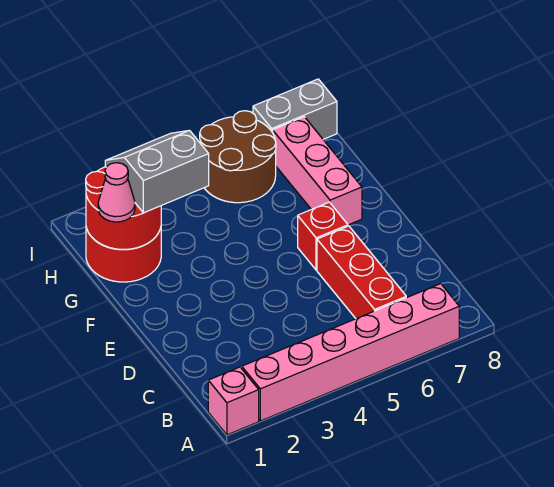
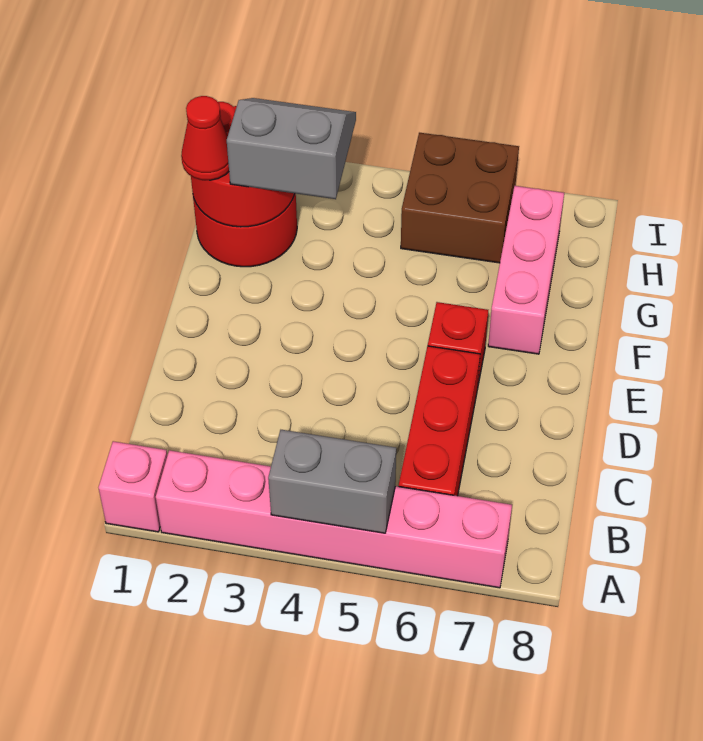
pink cone G1 level 3 -> red cone G1 level 3
brown round brick H5:I6 level 1 -> brown brick H5:I6 level 1
grey brick I7:I8 level 1 -> grey brick A4:A5 level 2

